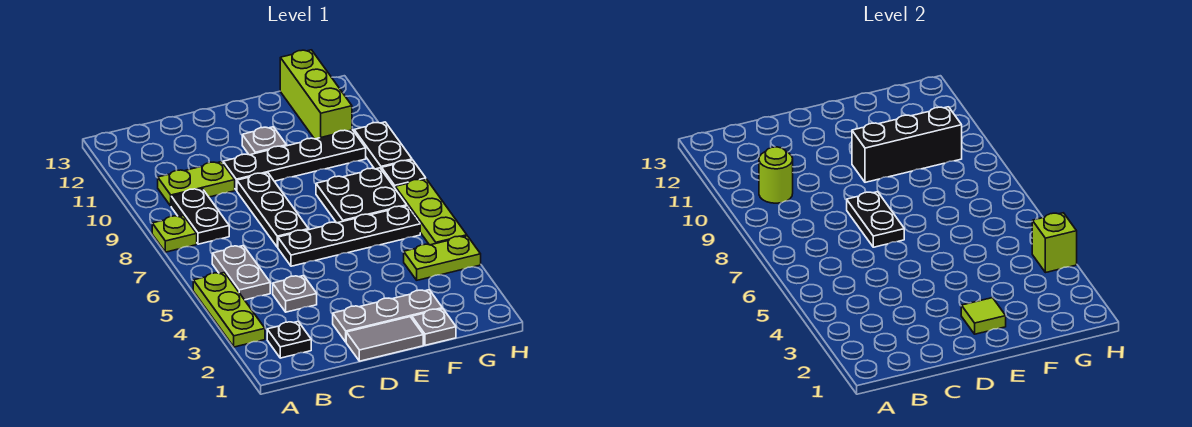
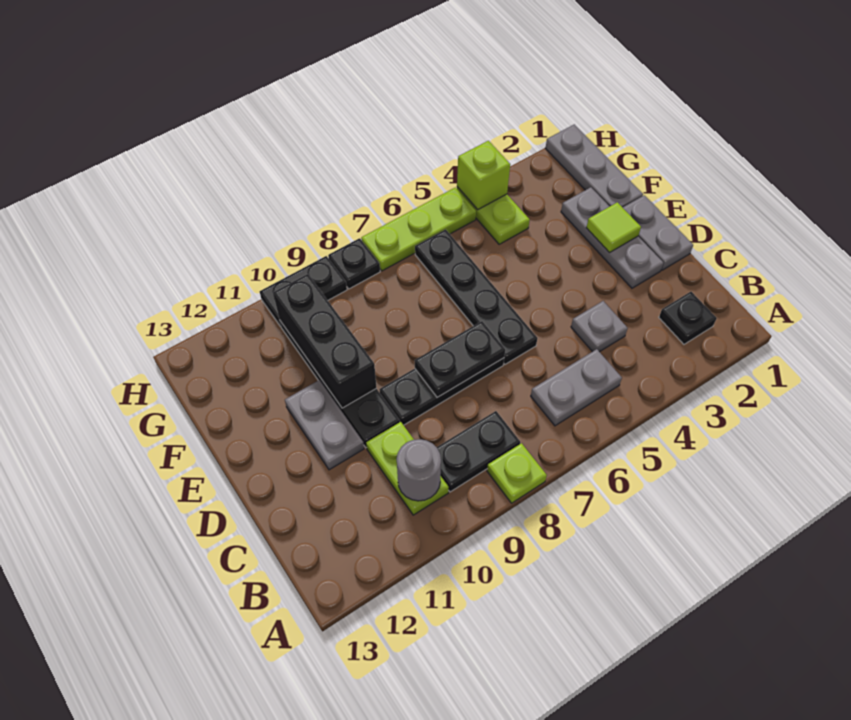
lime plate A3:A5 level 1 -> none
lime round brick B10 level 2 -> grey round brick B10 level 2
grey tile D1:E1 level 1 -> grey plate D1:E1 level 1
grey plate E11 level 1 -> grey plate D11:E11 level 1
grey plate F1 level 1 -> grey plate F1:H1 level 1
black plate F7:G8 level 1 -> none
lime brick G11:G13 level 1 -> none

